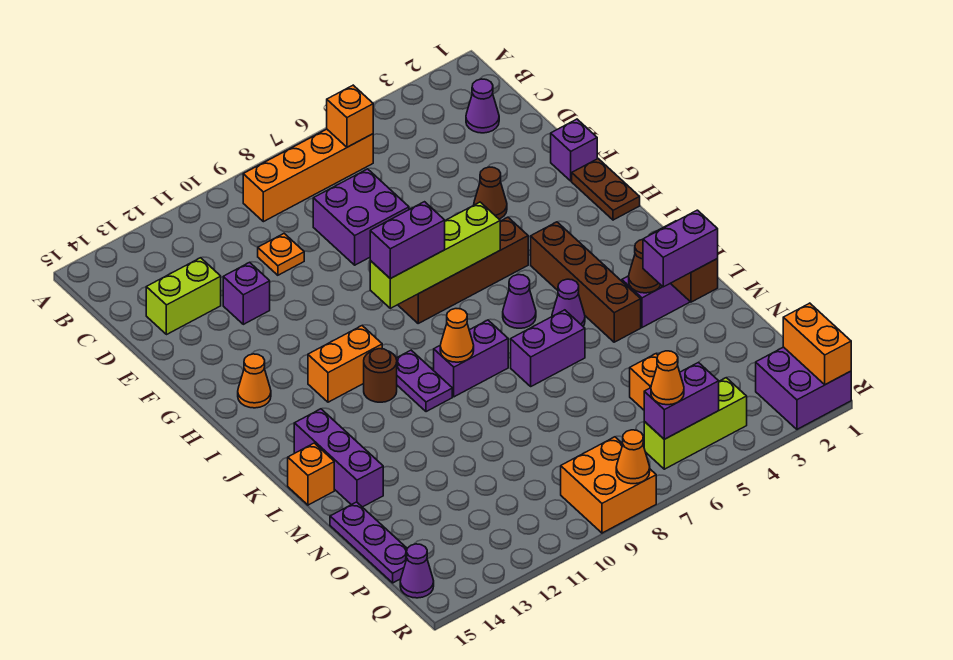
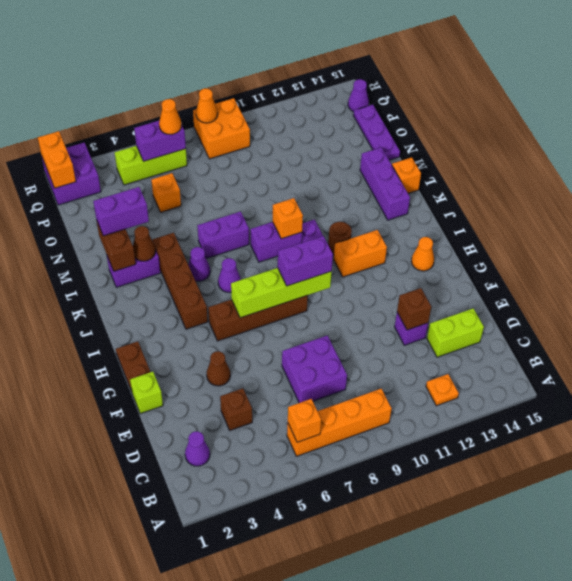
none -> brown brick D4 level 1
orange plate D10 level 1 -> orange plate B12 level 1
none -> brown brick E12 level 2
purple brick F1 level 1 -> lime brick F1 level 1
orange cone K9 level 2 -> orange brick K9 level 2

